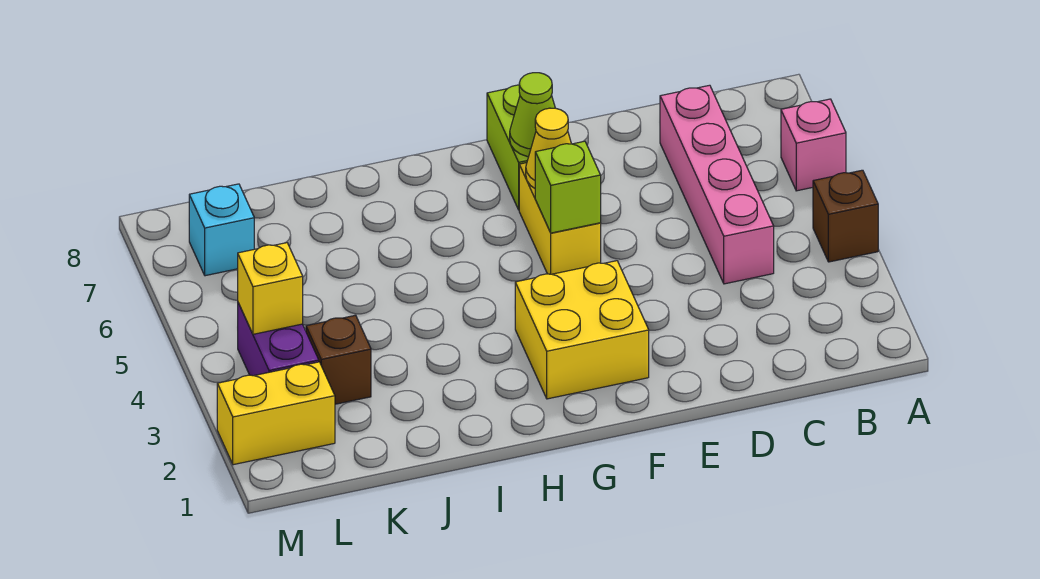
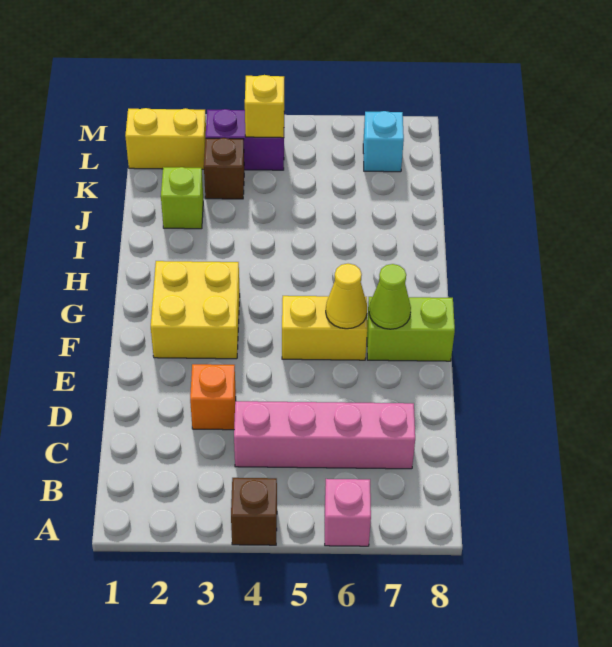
none -> orange brick D3 level 1
lime brick F5 level 2 -> lime brick J2 level 1
yellow brick L2:M2 level 1 -> yellow brick L1:L2 level 1

